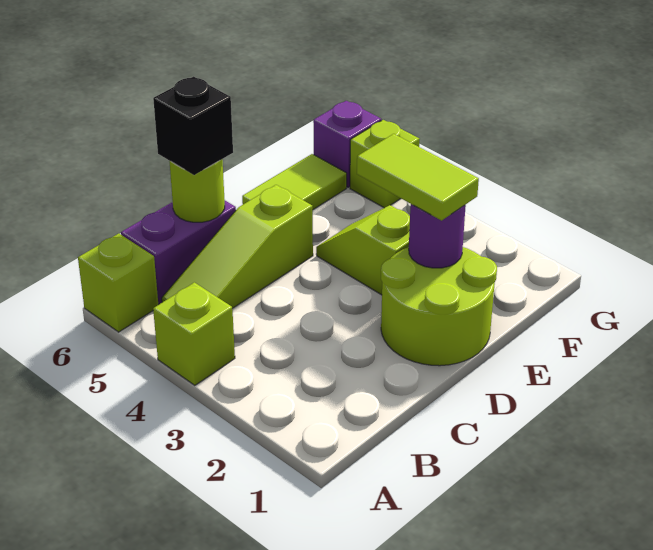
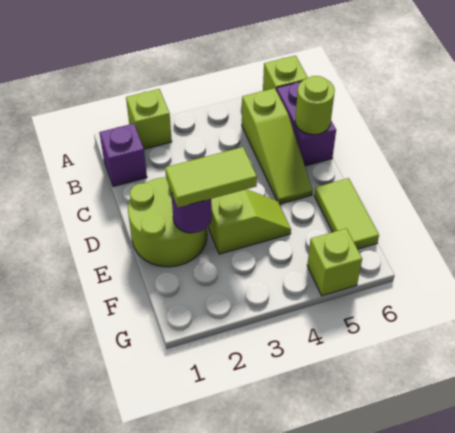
lime brick A4 level 1 -> lime brick A2 level 1
lime slope B5:D5 level 1 top D -> lime slope B5:D5 level 1 top B
black brick C6 level 3 -> none
purple brick G6 level 1 -> purple brick B1 level 1

